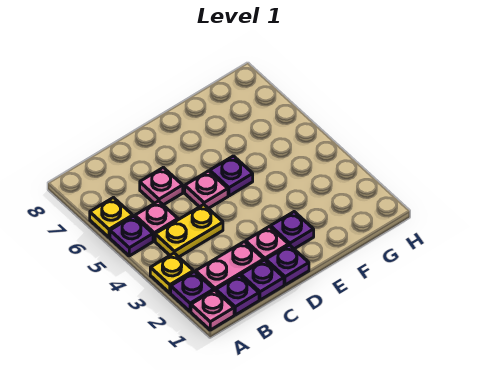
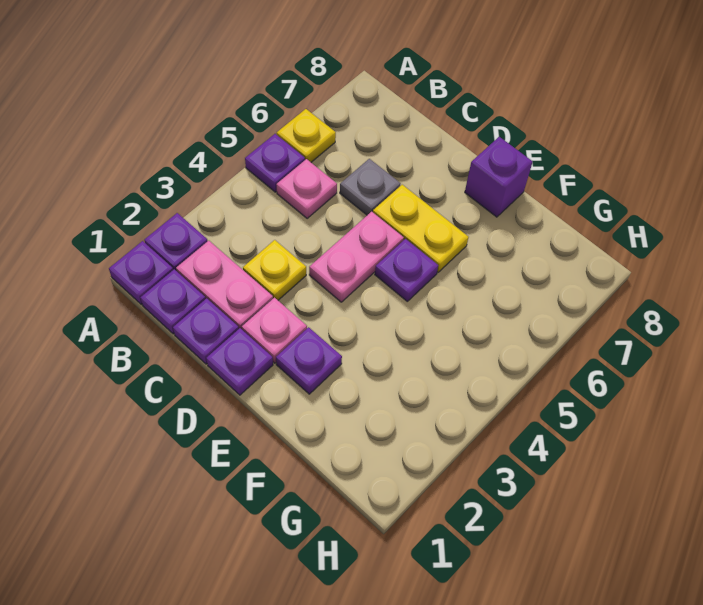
pink plate A1 level 1 -> purple plate A1 level 1
yellow plate A3 level 1 -> yellow plate C3 level 1
yellow plate B4:C4 level 1 -> yellow plate D6:E6 level 1
pink plate C6 level 1 -> grey plate C6 level 1
pink plate D5 level 1 -> pink plate D4:D5 level 1
none -> purple brick E8 level 1

